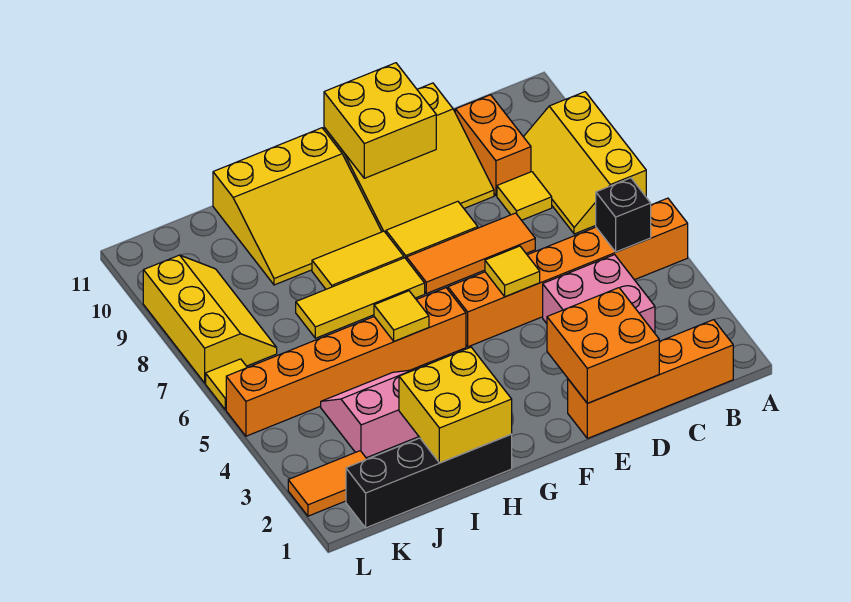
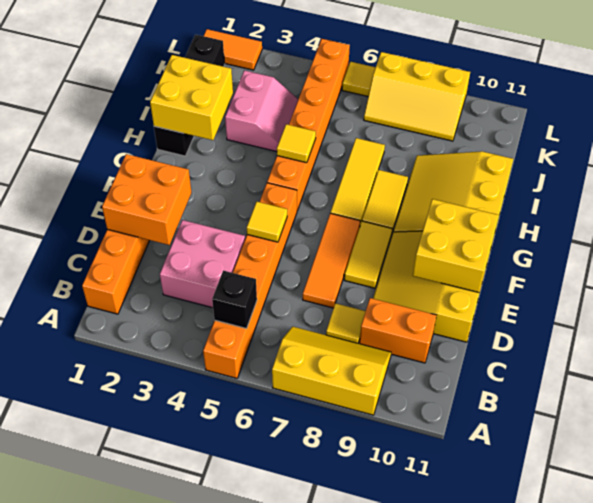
orange tile K2:L2 level 1 -> orange tile L1:L2 level 1

